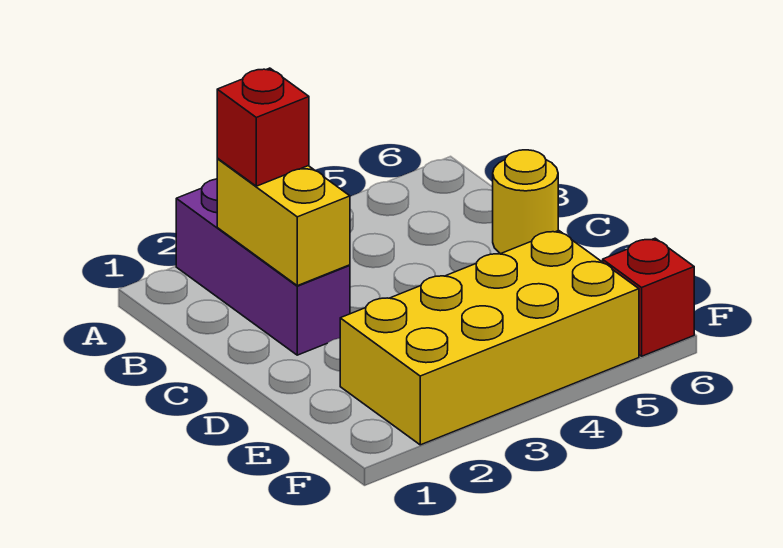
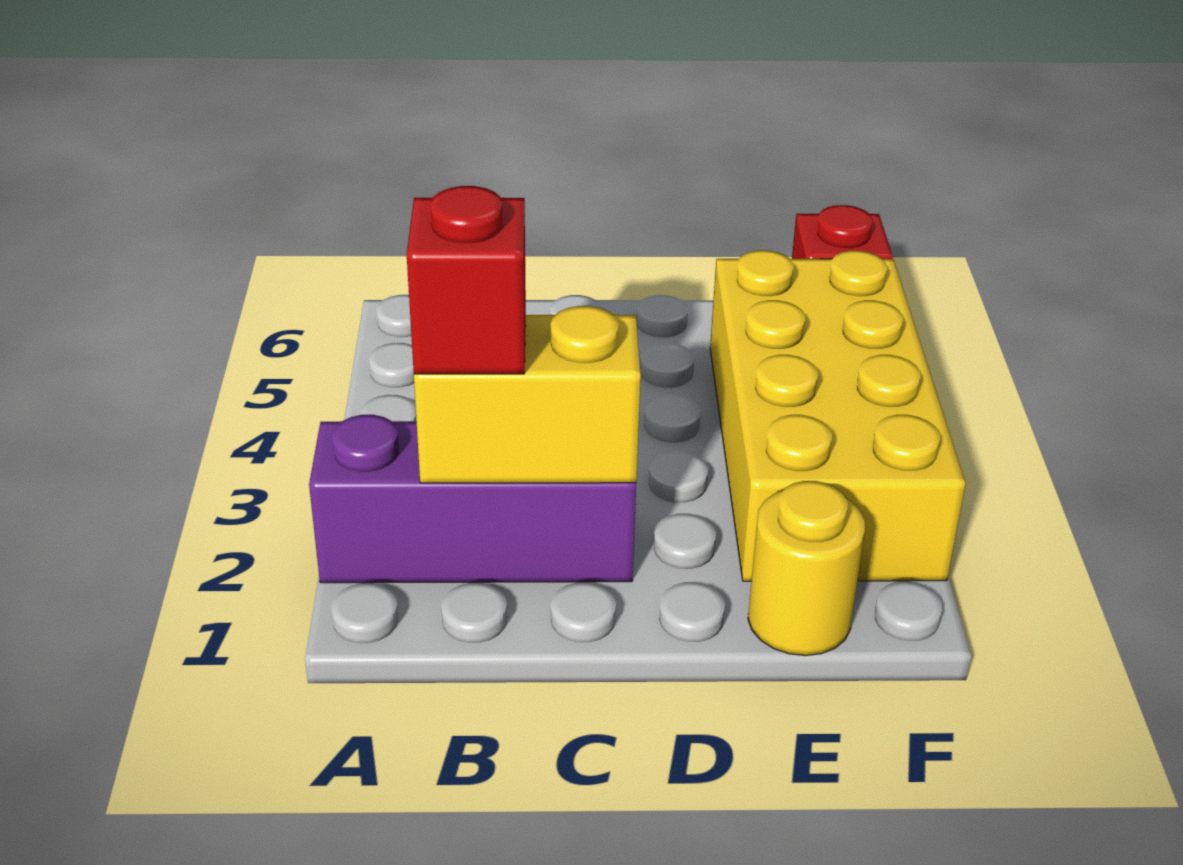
yellow round brick C6 level 1 -> yellow round brick E1 level 1

